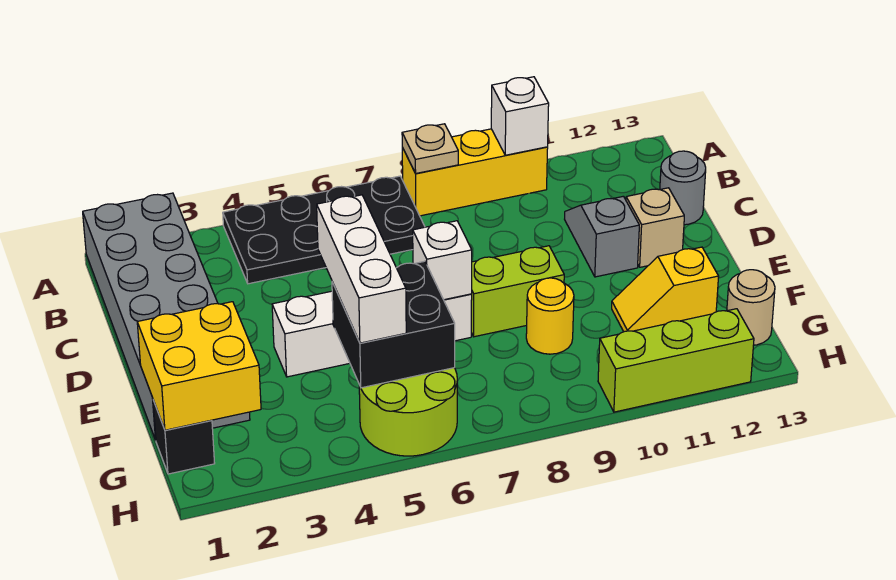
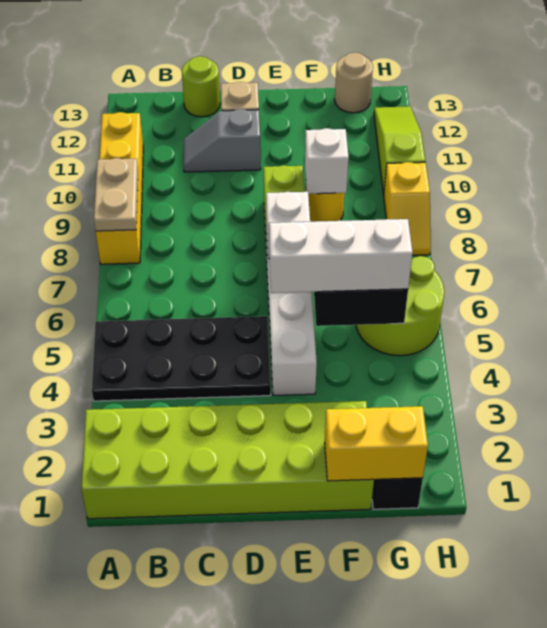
grey brick A1:F2 level 1 -> lime brick A1:F2 level 1
black plate A4:B7 level 1 -> black plate A4:D5 level 1
yellow brick A8:A10 level 1 -> yellow brick A8:A11 level 1
tan plate A8 level 2 -> tan plate A8:A9 level 2
white brick A10 level 2 -> white brick F9 level 2
grey round brick C13 level 1 -> lime round brick C13 level 1
yellow brick F1:G2 level 2 -> yellow brick F1:G1 level 2
yellow slope F11:F12 level 1 top 12 -> yellow slope H8:H9 level 1 top 9
lime brick H10:H12 level 1 -> lime slope H10:H12 level 1 top 10

